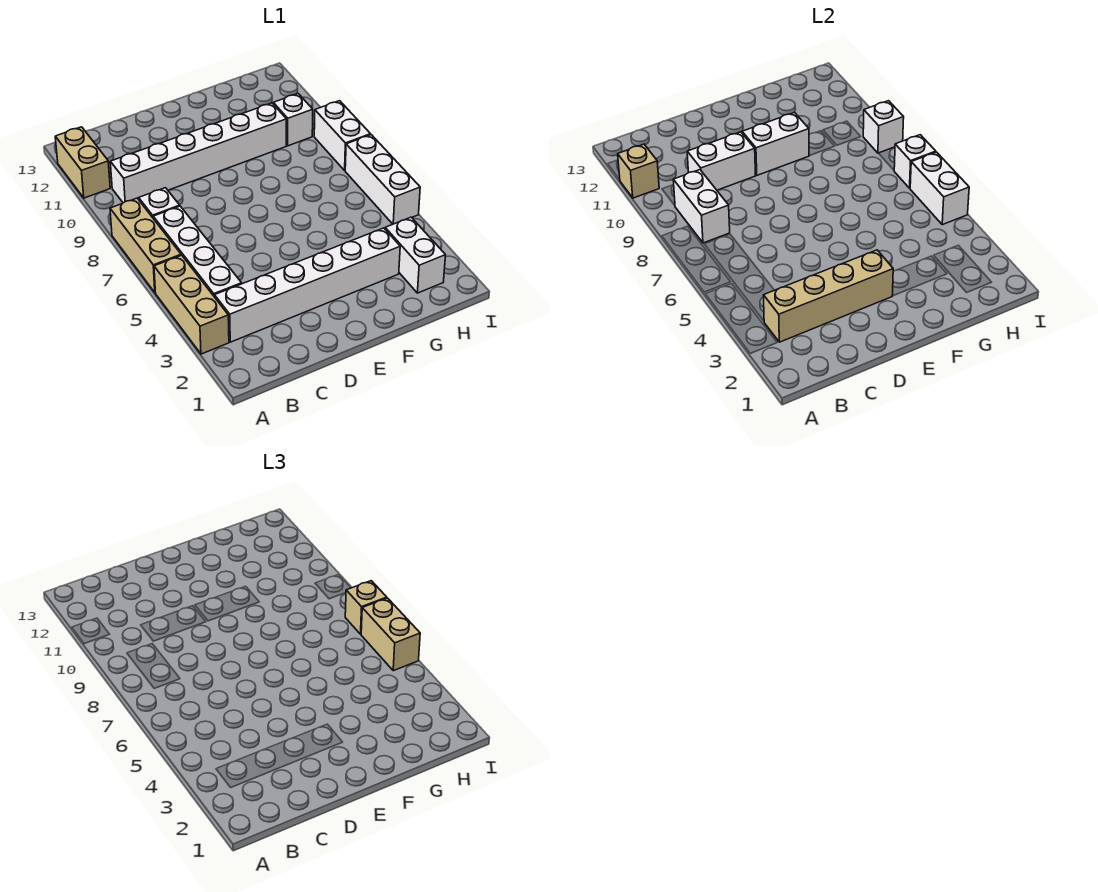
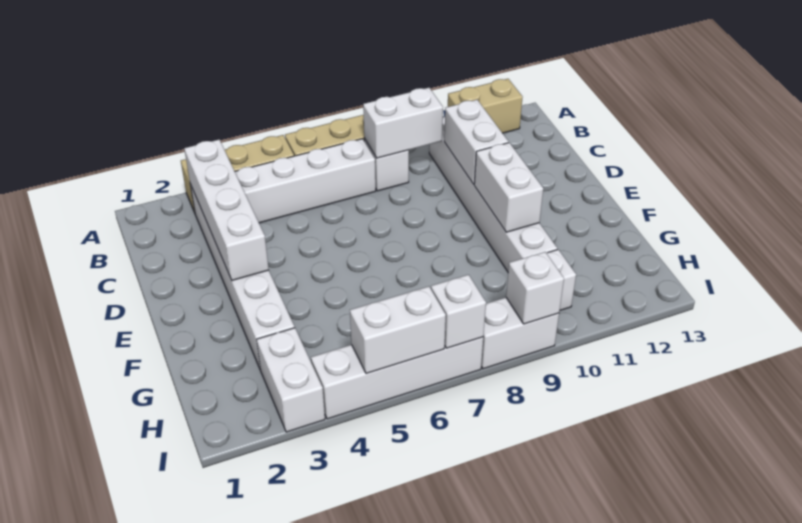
tan brick A11 level 2 -> none
tan brick B3:E3 level 2 -> white brick B3:E3 level 2
white brick H2:H3 level 1 -> white brick H3:I3 level 1
white brick I5:I7 level 1 -> white brick I4:I7 level 1
tan brick I5:I6 level 3 -> none
tan brick I7 level 3 -> none

